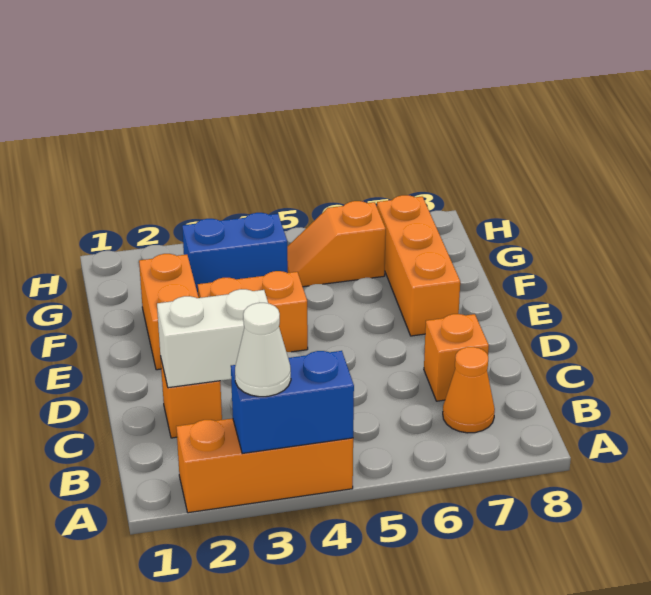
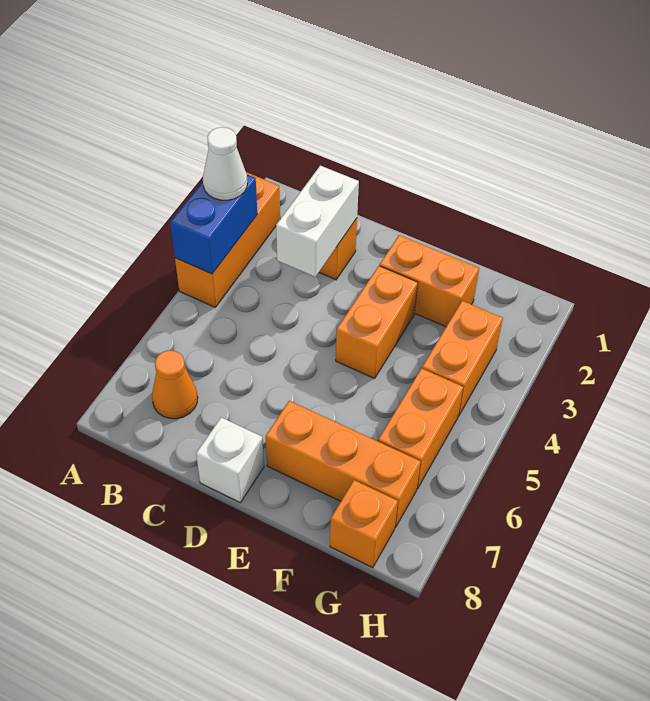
orange brick C7 level 1 -> orange brick G8 level 1
none -> white brick D8 level 1
blue brick G3:G4 level 1 -> orange brick G3:G4 level 1
orange slope G5:G6 level 1 top 6 -> orange brick G5:G6 level 1

